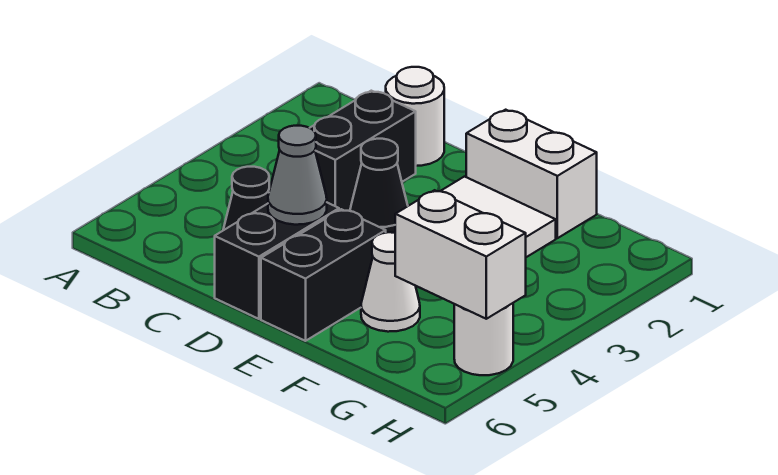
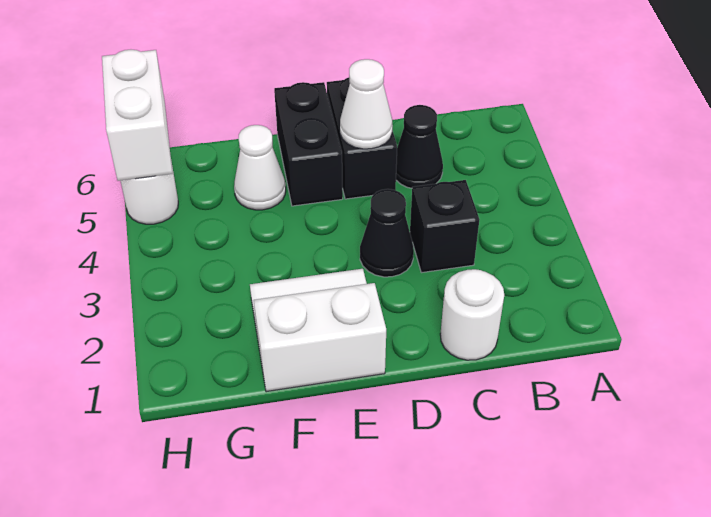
black brick C2:C3 level 1 -> black brick C3 level 1
grey cone D5 level 2 -> white cone D5 level 2
white brick G5:H5 level 2 -> white brick H5:H6 level 2

